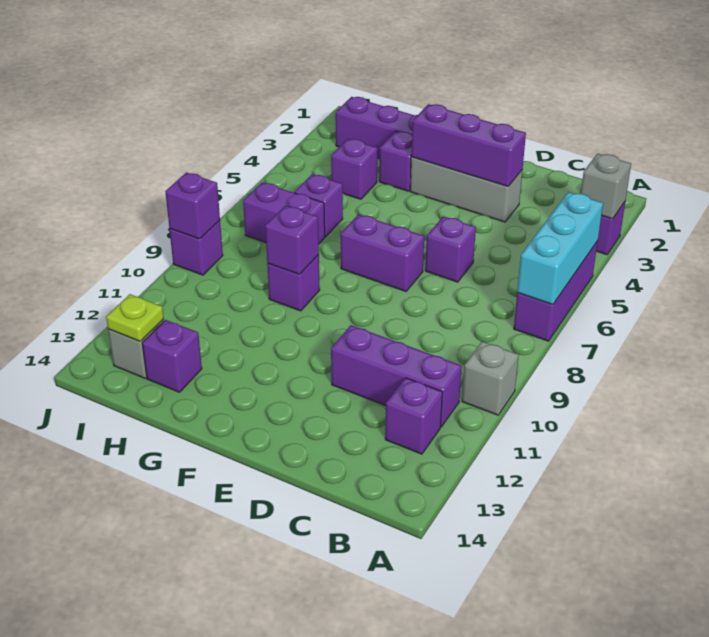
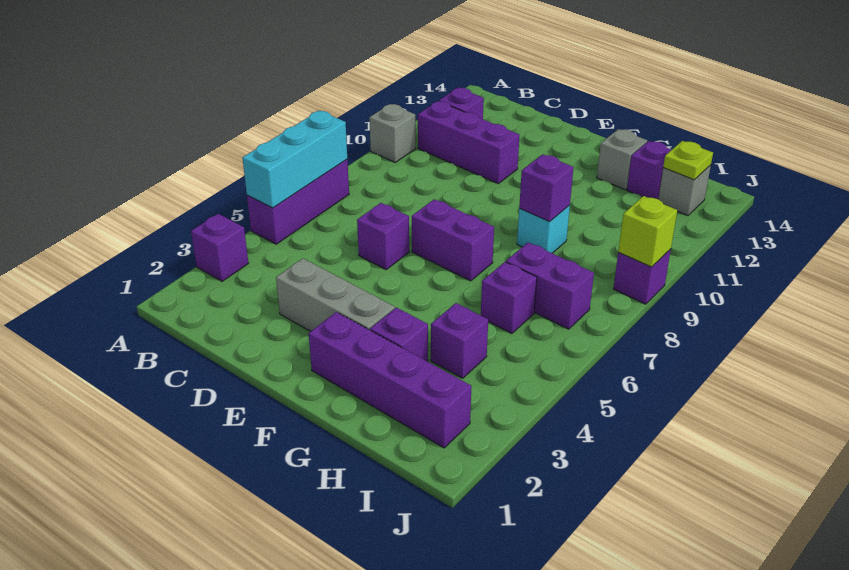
grey brick A3 level 2 -> grey brick G13 level 1
purple brick D3:F3 level 2 -> none
purple brick G9 level 1 -> cyan brick G9 level 1
purple brick J9 level 2 -> lime brick J9 level 2

